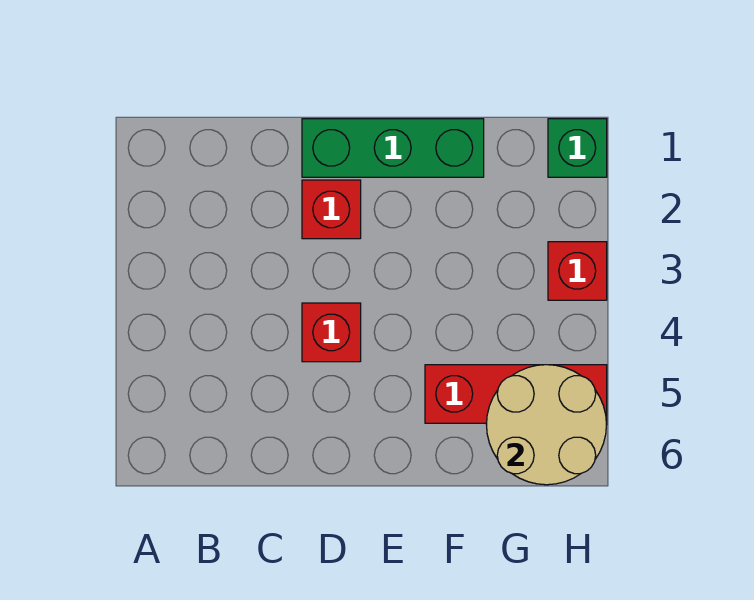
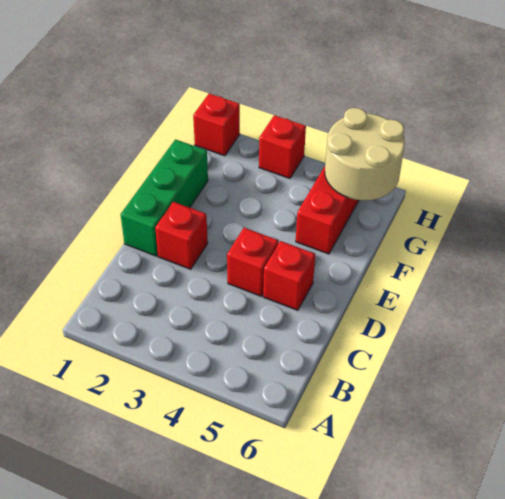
none -> red brick D5 level 1
green brick H1 level 1 -> red brick H1 level 1

